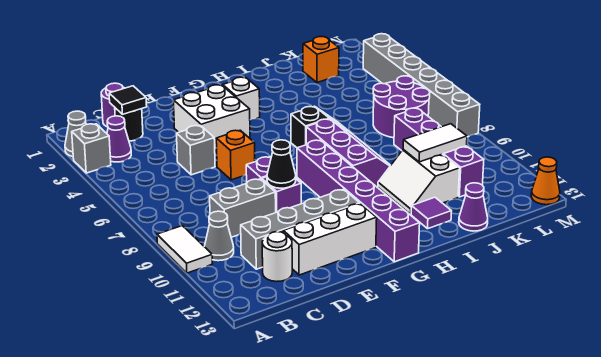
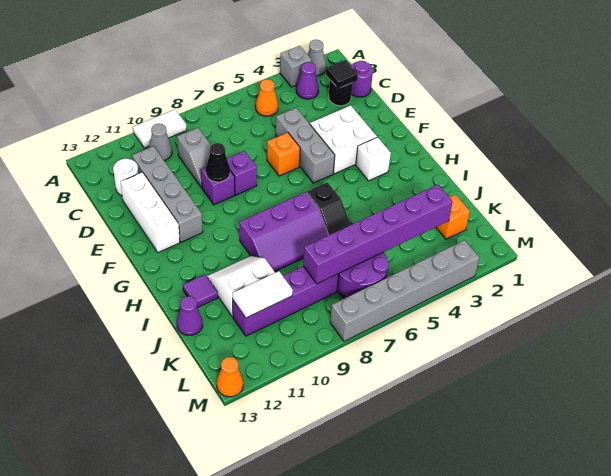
none -> orange cone B5 level 1
grey brick C9:D9 level 1 -> grey slope C9:D9 level 1 top C
grey brick D5 level 1 -> grey brick D5:F5 level 1
purple brick G8:G13 level 1 -> purple brick K3:K8 level 2
white tile J10:K10 level 2 -> white tile K10:K11 level 2

